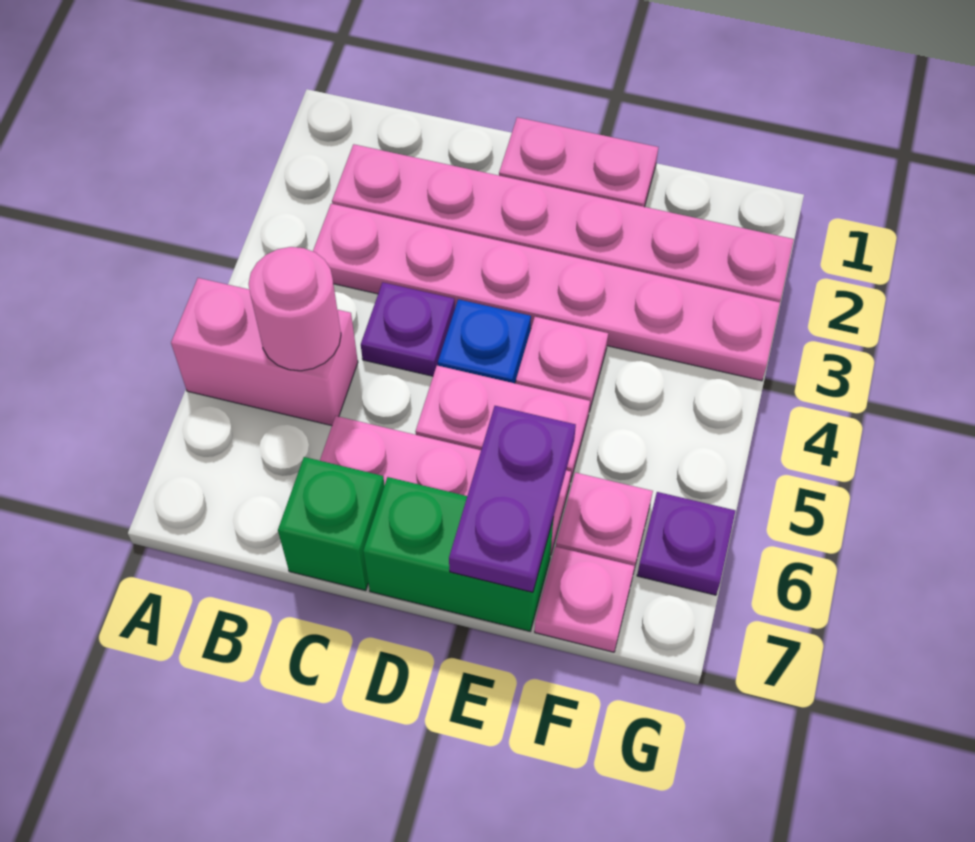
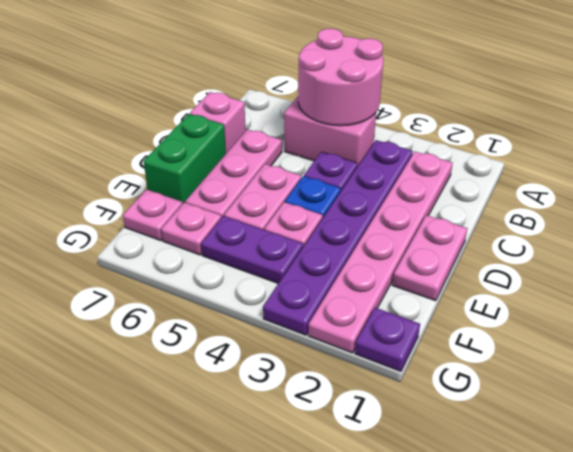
pink brick A5:B5 level 1 -> pink brick B4:B5 level 1
pink plate B3:G3 level 1 -> purple plate B3:G3 level 1
pink round brick B5 level 2 -> pink round brick A4:B5 level 2
green brick C7 level 1 -> pink brick C7 level 1
purple plate E6:E7 level 2 -> purple plate F4:F5 level 1
purple plate G6 level 1 -> purple plate G1 level 1

